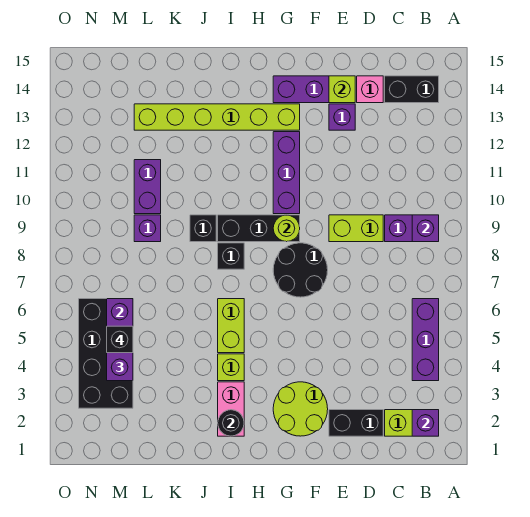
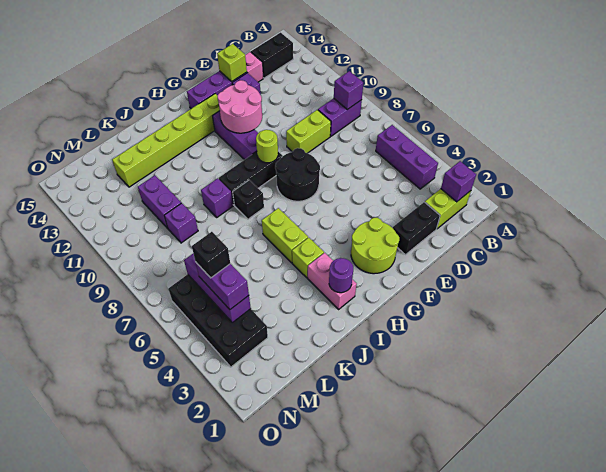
none -> pink round brick F11:G12 level 2
black round brick I2 level 2 -> purple round brick I2 level 2
black brick J9 level 1 -> purple brick J9 level 1

